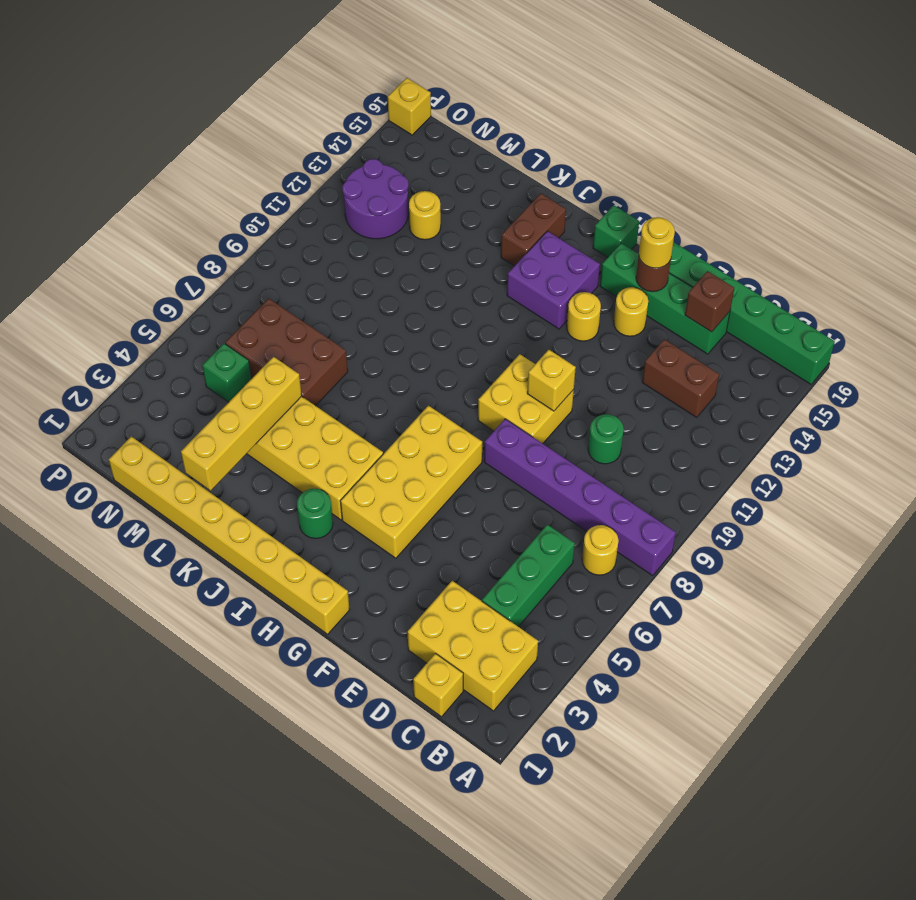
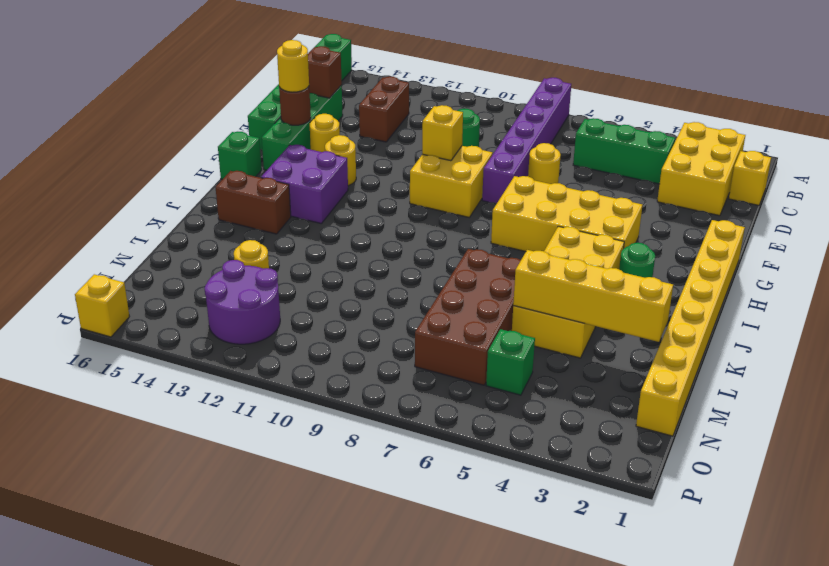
yellow round brick B7 level 1 -> yellow round brick E7 level 1
brown brick L6:N7 level 1 -> brown brick K6:N7 level 1

